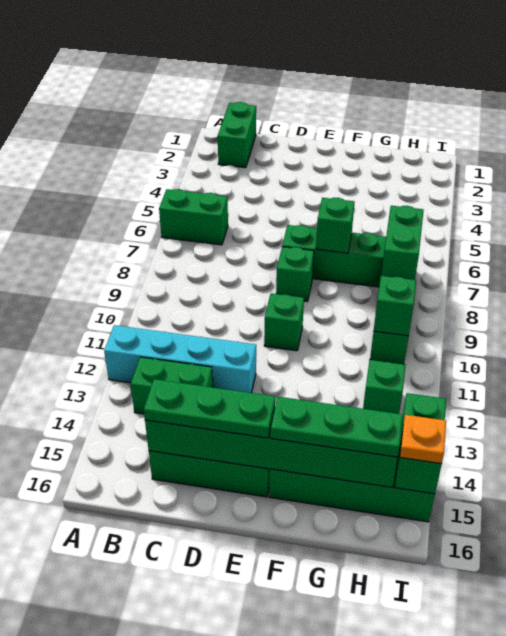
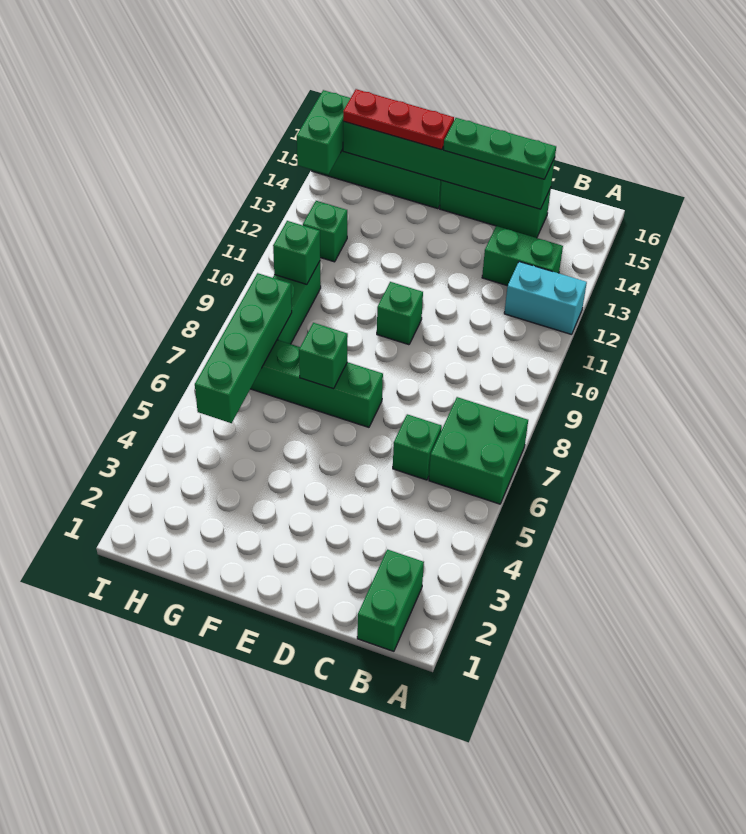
green brick A6:B6 level 1 -> green brick A6:B7 level 1
cyan brick A12:D12 level 1 -> cyan brick A12:B12 level 1
green brick E8 level 1 -> green brick C6 level 1
green plate F15:H15 level 3 -> red plate F15:H15 level 3
green brick H7:H8 level 2 -> green brick H5:H8 level 2
orange plate I15 level 3 -> none

